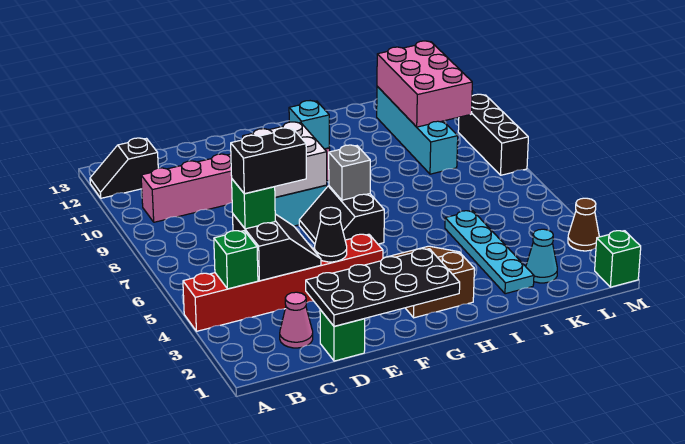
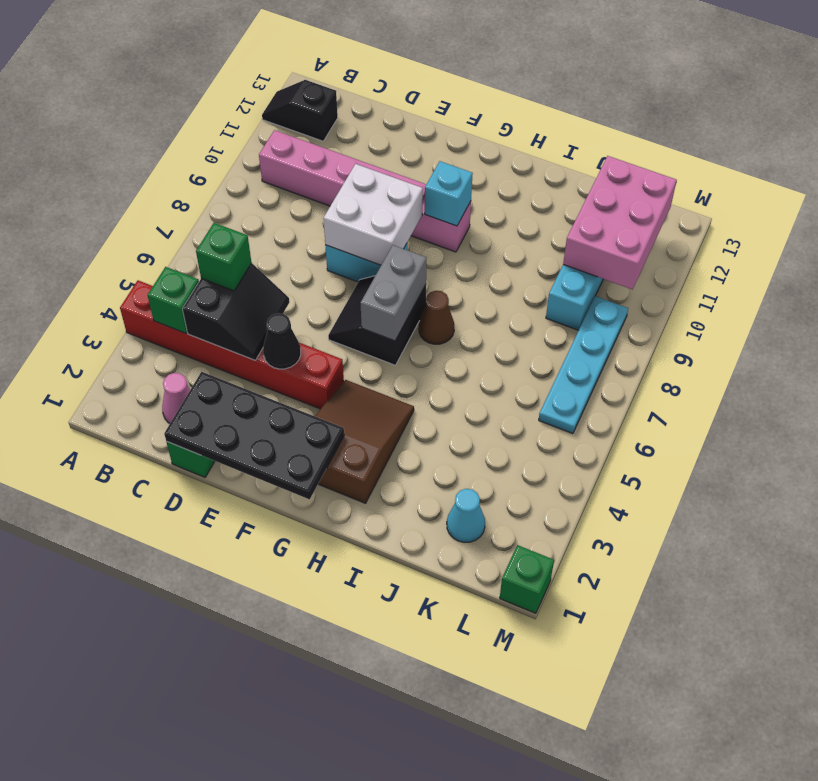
black brick C5:D5 level 4 -> none
grey brick G7 level 2 -> grey brick G6:G7 level 2
cyan plate J2:J5 level 1 -> cyan plate L6:L9 level 1
brown cone M3 level 1 -> brown cone H7 level 1
black brick M8:M10 level 1 -> none

